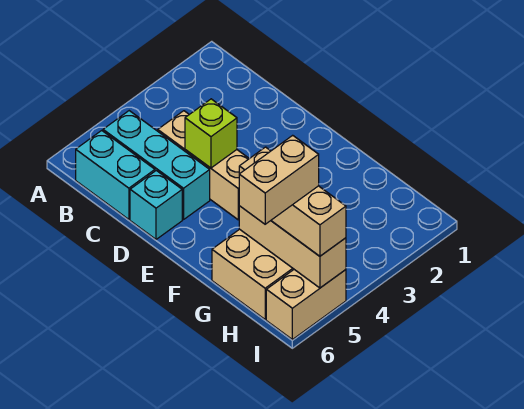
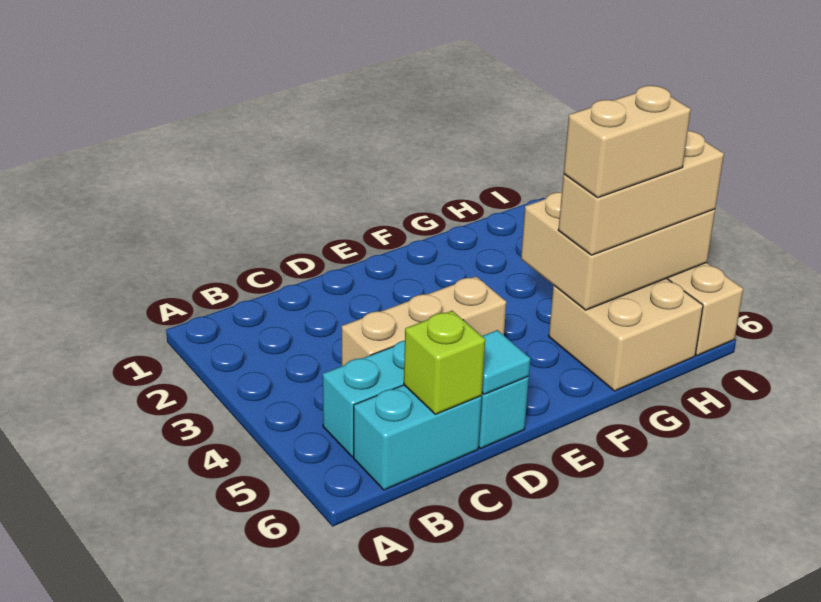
lime brick D4 level 2 -> lime brick C6 level 2
none -> cyan tile D6 level 2
tan brick G5:I5 level 2 -> tan brick G4:I5 level 2
tan brick H5:H6 level 4 -> tan brick G5:H5 level 4

